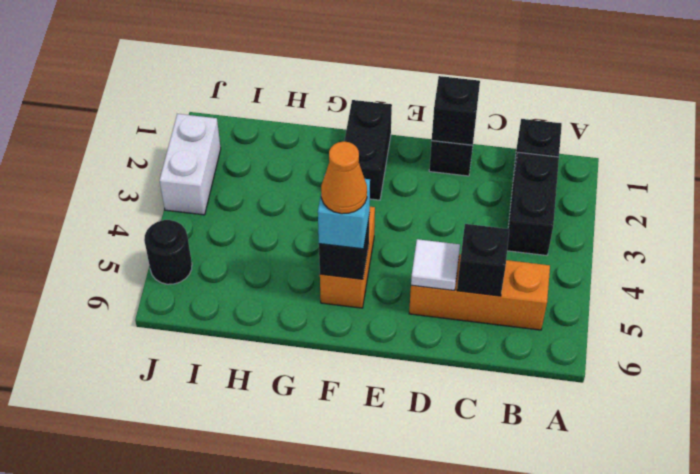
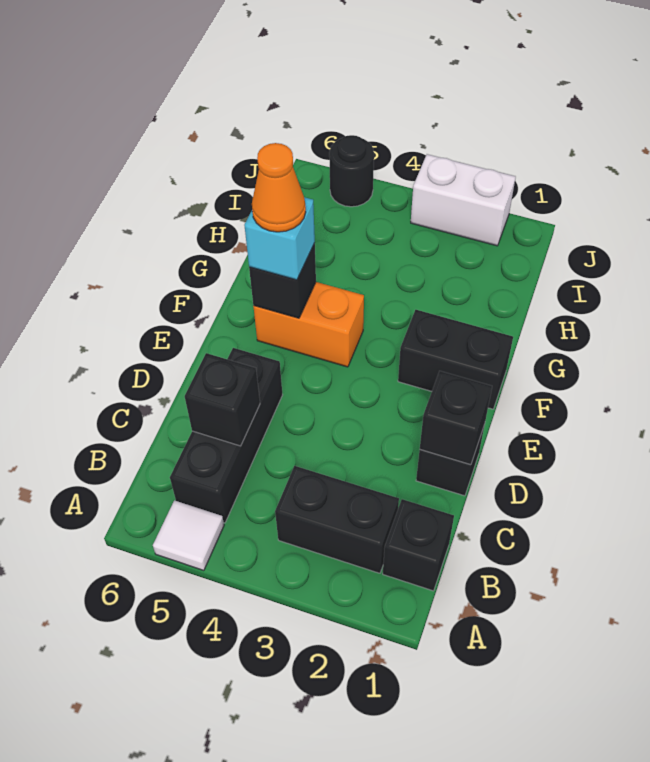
orange brick B5:D5 level 1 -> black brick B5:D5 level 1
white tile D5 level 2 -> white tile A5 level 1

